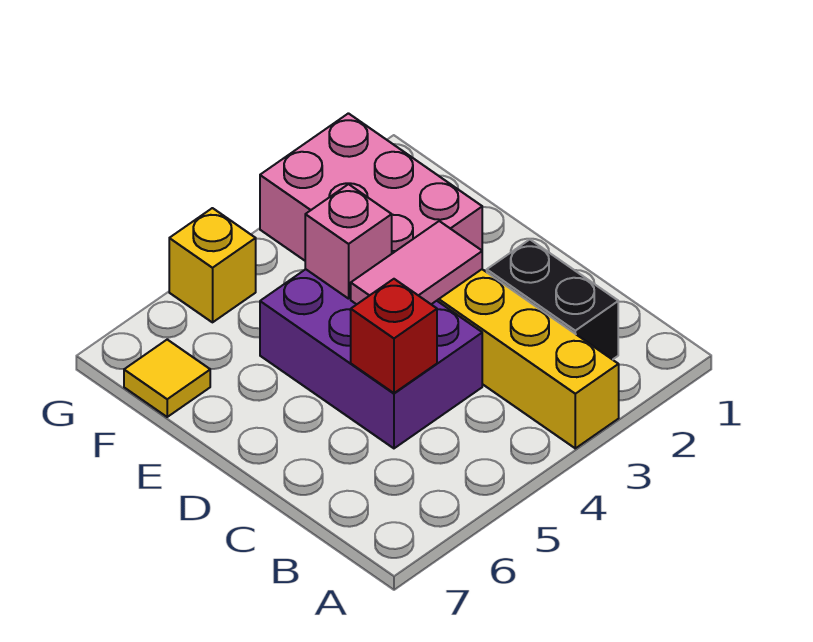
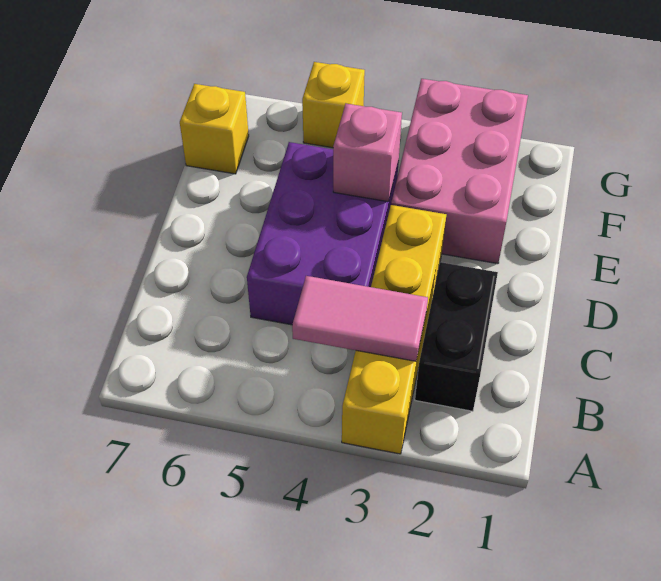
red brick C5 level 2 -> none
pink tile D3:D4 level 2 -> pink tile B3:B4 level 2
yellow tile F7 level 1 -> yellow brick F7 level 1

